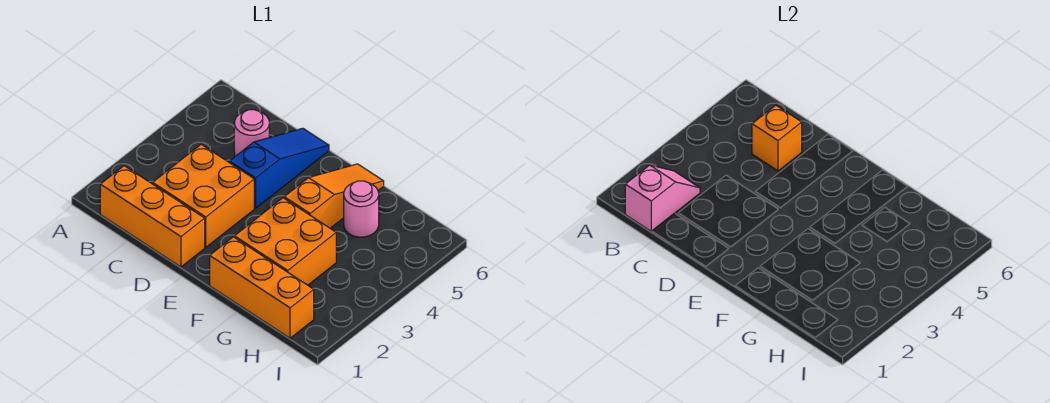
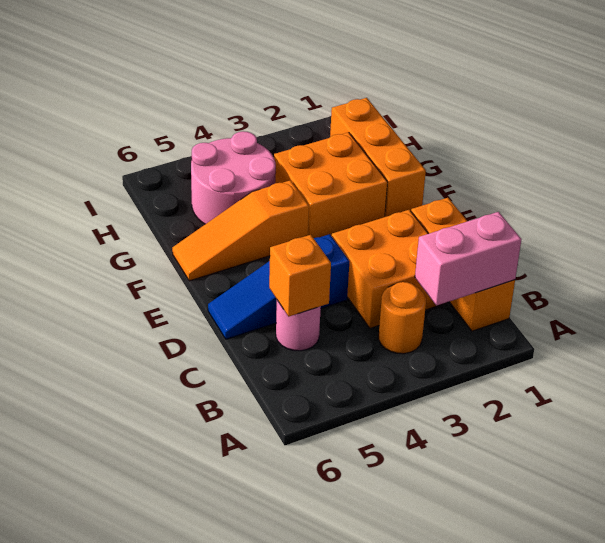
pink slope B1:B2 level 2 top 1 -> pink brick B1:B2 level 2
none -> orange round brick B3 level 1
pink round brick G5 level 1 -> pink round brick G4:H5 level 1

